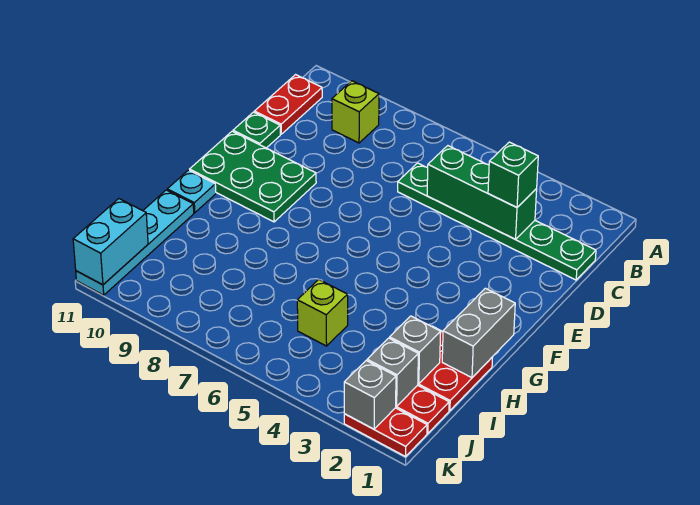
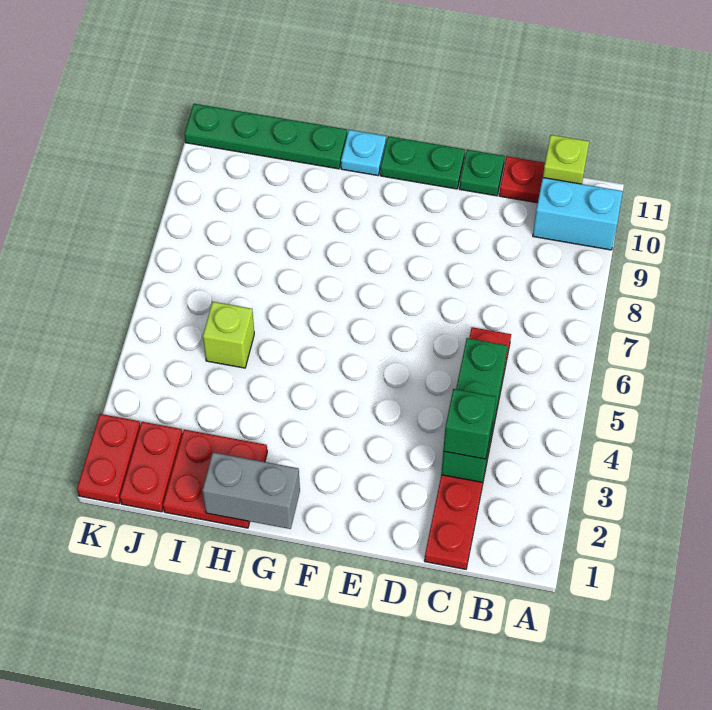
lime brick B9 level 1 -> lime brick B11 level 2
green plate C1:C6 level 1 -> red plate C1:C6 level 1
green plate E9:F11 level 1 -> green plate E11:F11 level 1
cyan plate H11:K11 level 1 -> green plate H11:K11 level 1
grey brick I2 level 2 -> none
grey brick J2 level 2 -> none
cyan brick J11:K11 level 2 -> cyan brick A10:B10 level 1
grey brick K2 level 2 -> none

